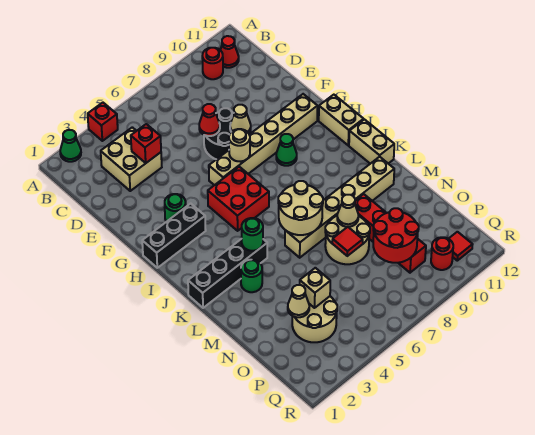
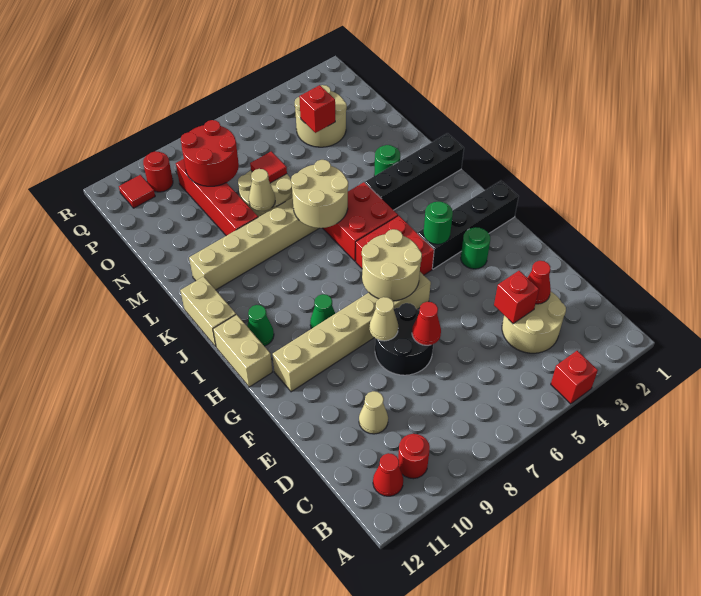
green cone A2 level 1 -> green cone I11 level 1
tan brick C3:D4 level 1 -> tan round brick C3:D4 level 1
none -> red cone D3 level 2
tan round brick G7 level 2 -> tan round brick G6:H7 level 2
black brick H1:H3 level 1 -> black brick H1:H4 level 1
none -> red brick J5:K6 level 1
green round brick K4 level 2 -> green round brick H4 level 2
tan cone O3 level 2 -> tan cone D10 level 1
tan brick O4 level 2 -> red brick O4 level 2

